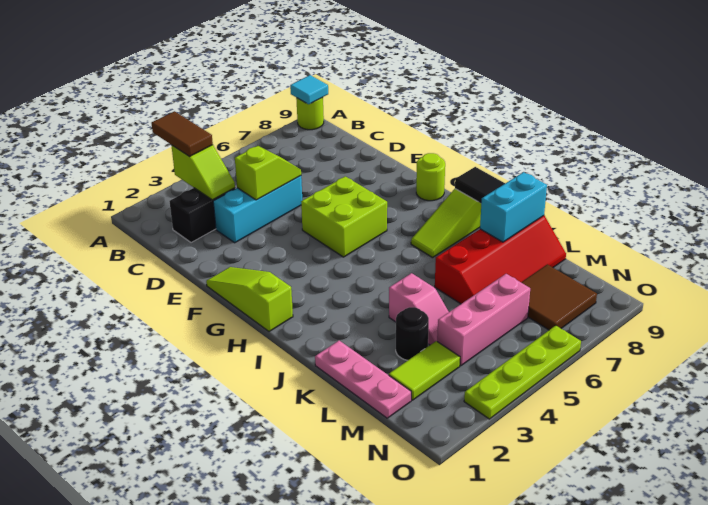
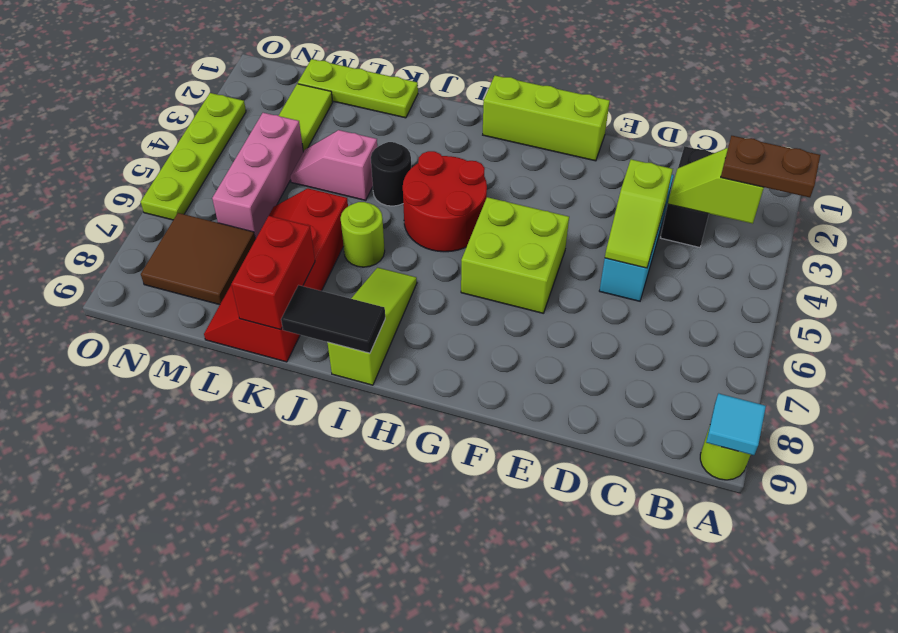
brown tile A3:B3 level 3 -> brown plate A3:B3 level 3
lime slope F1:H1 level 1 top H -> lime brick F1:H1 level 1
lime round brick G9 level 1 -> lime round brick J6 level 1
none -> red round brick H4:I5 level 1
pink plate K1:M1 level 1 -> lime plate K1:M1 level 1
cyan brick K8:K9 level 2 -> red brick K8:K9 level 2
black round brick L3 level 1 -> black round brick J4 level 1

